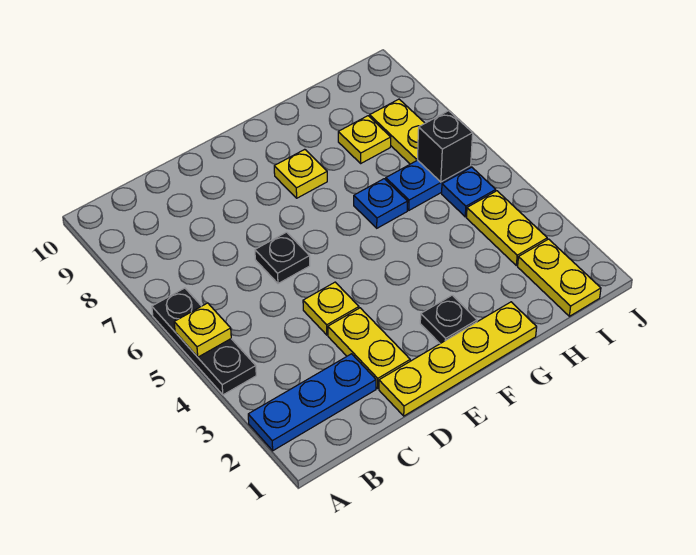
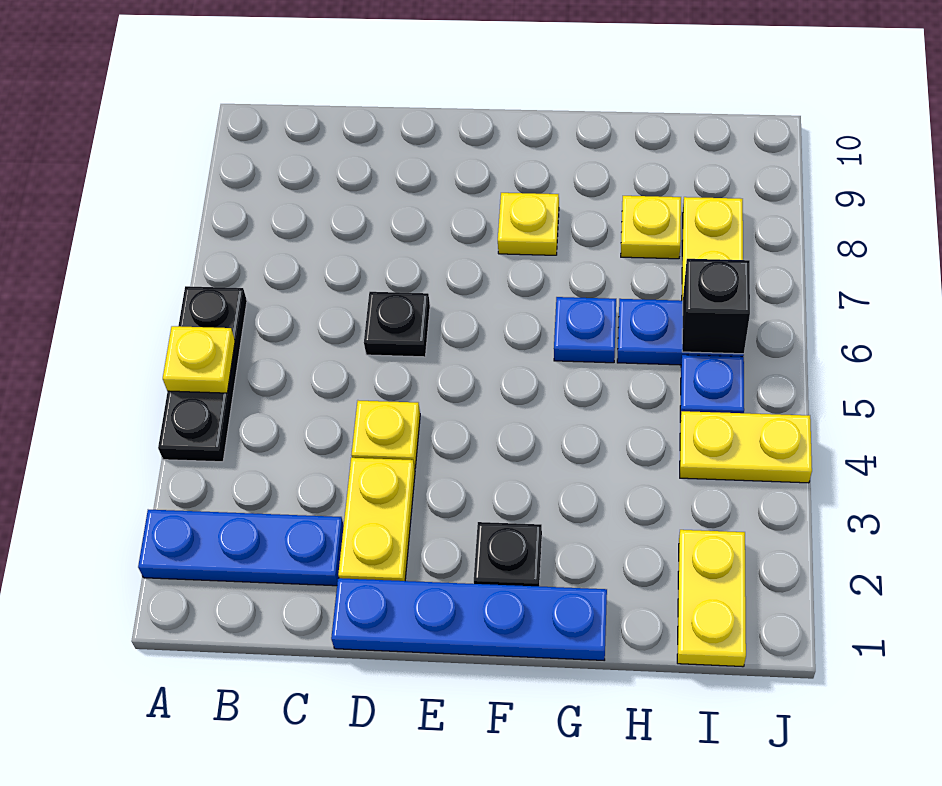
yellow plate D1:G1 level 1 -> blue plate D1:G1 level 1
yellow plate I3:I4 level 1 -> yellow plate I4:J4 level 1

